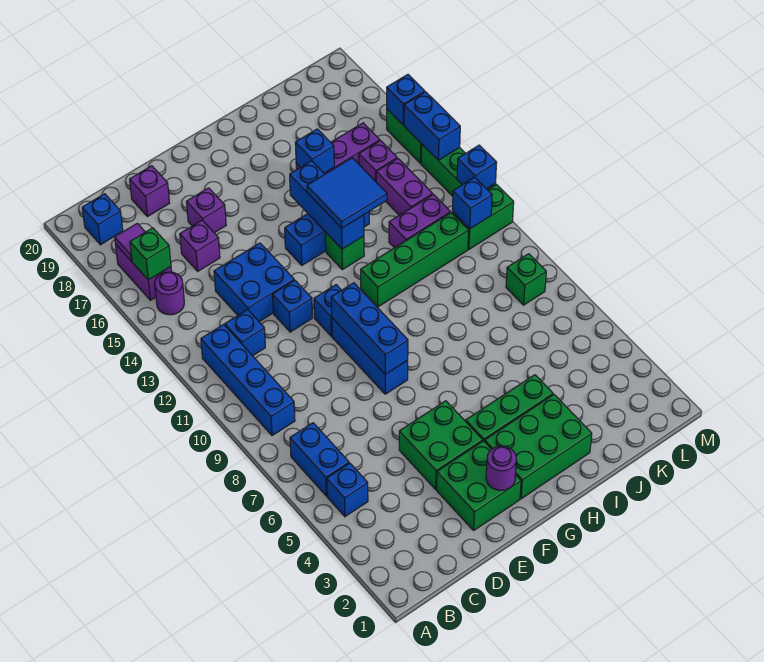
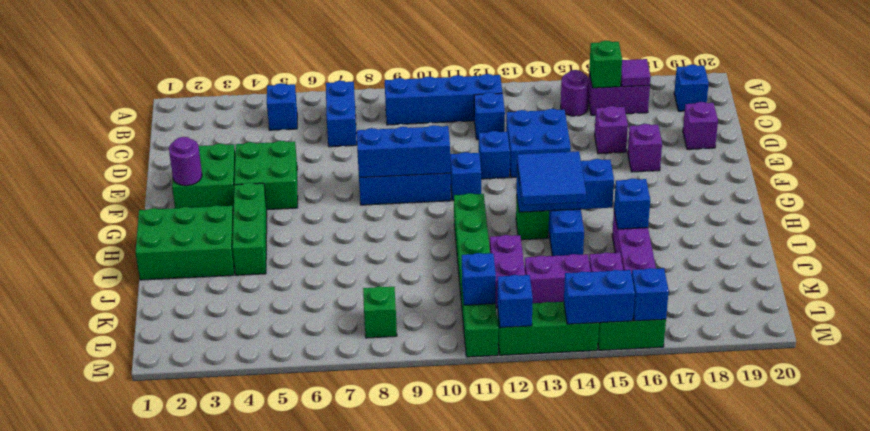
blue brick B6:B7 level 1 -> blue brick B7:C7 level 1
green brick G2:I3 level 1 -> green brick H1:I3 level 1

